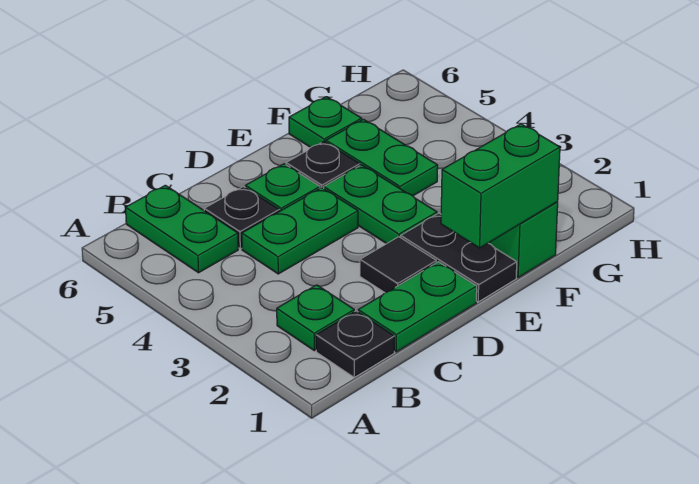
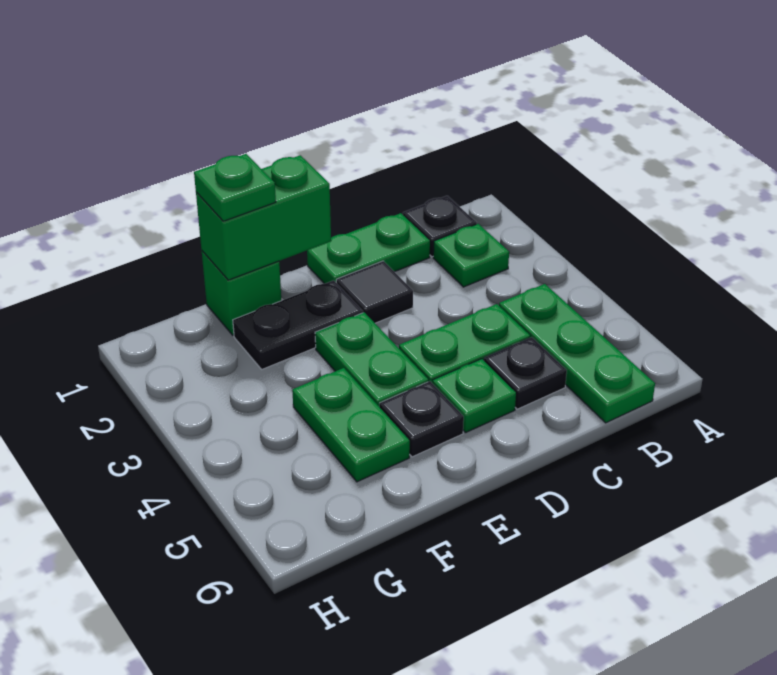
green plate B5:B6 level 1 -> green plate B4:B6 level 1
black plate E1:E2 level 1 -> black plate E2:F2 level 1
green plate F6 level 1 -> green plate F1 level 3

